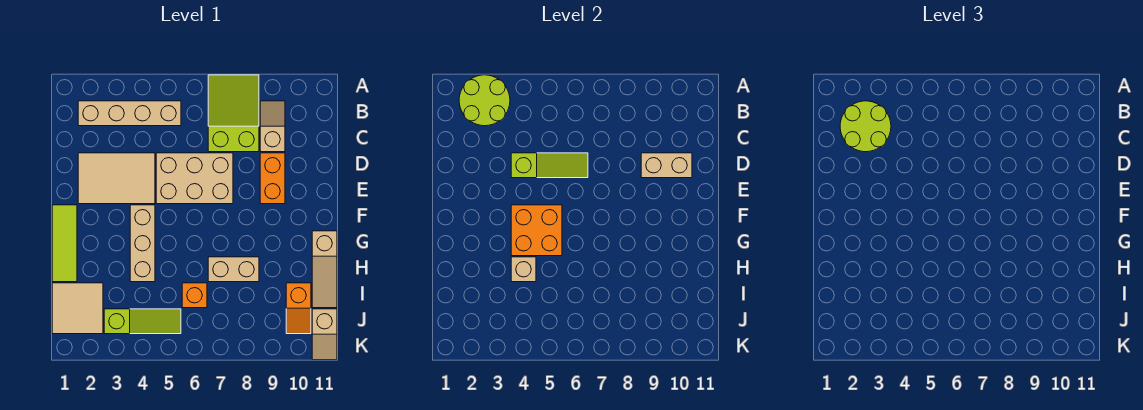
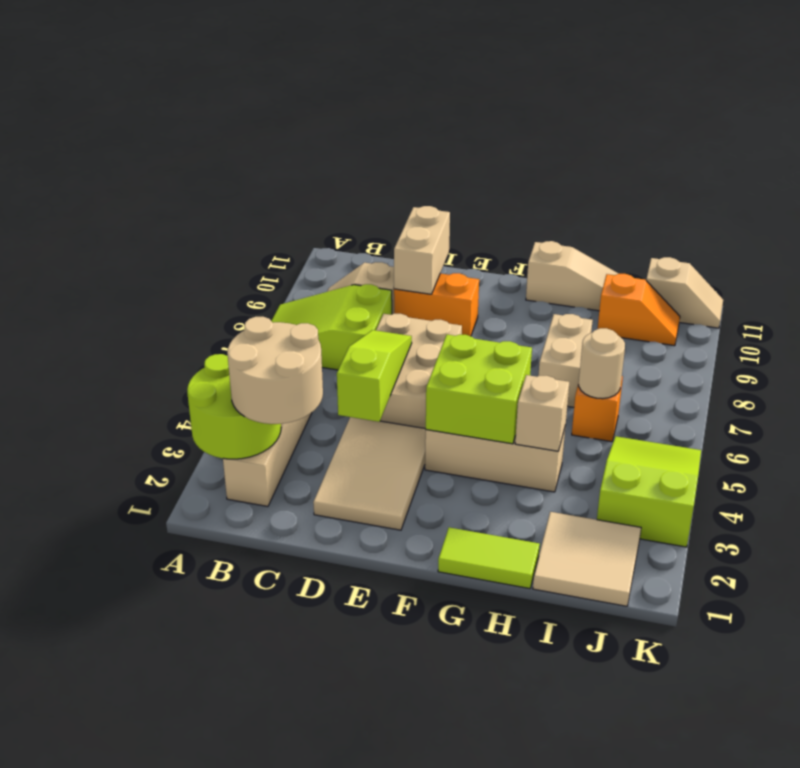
lime round brick B2:C3 level 3 -> tan round brick B2:C3 level 3
lime tile F1:H1 level 1 -> lime tile G1:H1 level 1
orange brick F4:G5 level 2 -> lime brick F4:G5 level 2
none -> tan round brick I6 level 2
lime slope J3:J5 level 1 top 3 -> lime slope J3:K5 level 1 top 3

